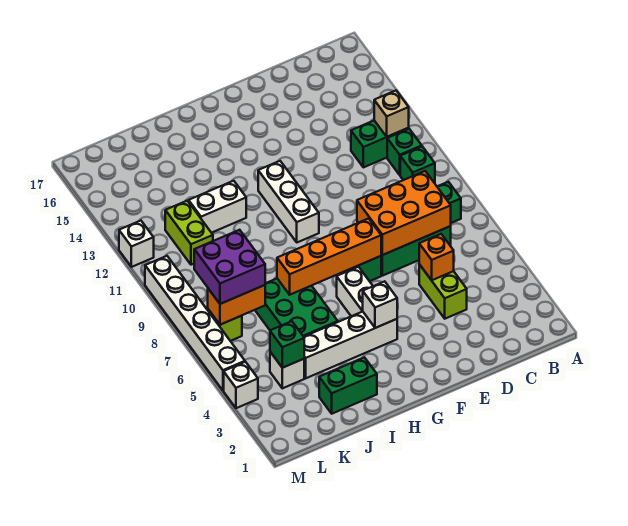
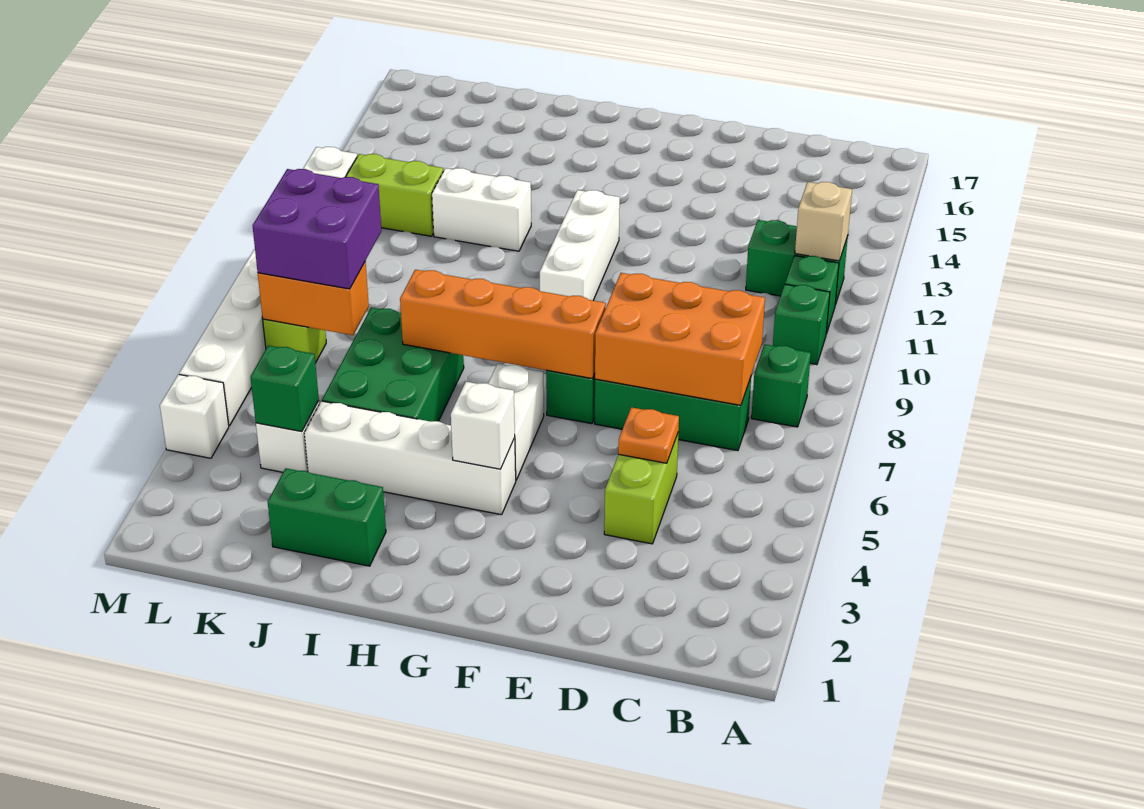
orange brick D5 level 2 -> orange plate D5 level 2
lime brick K11:K12 level 1 -> lime brick K12:L12 level 1

